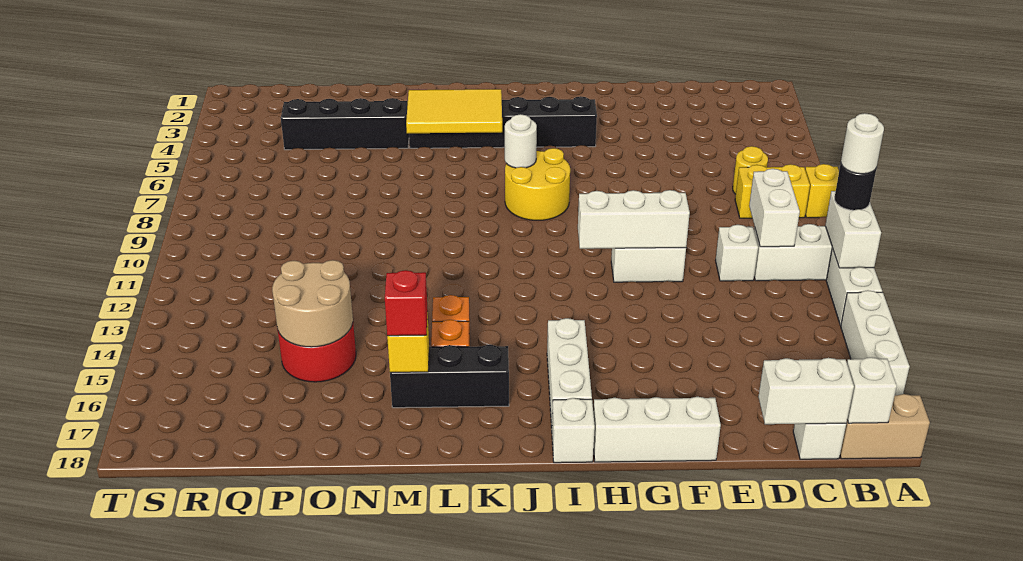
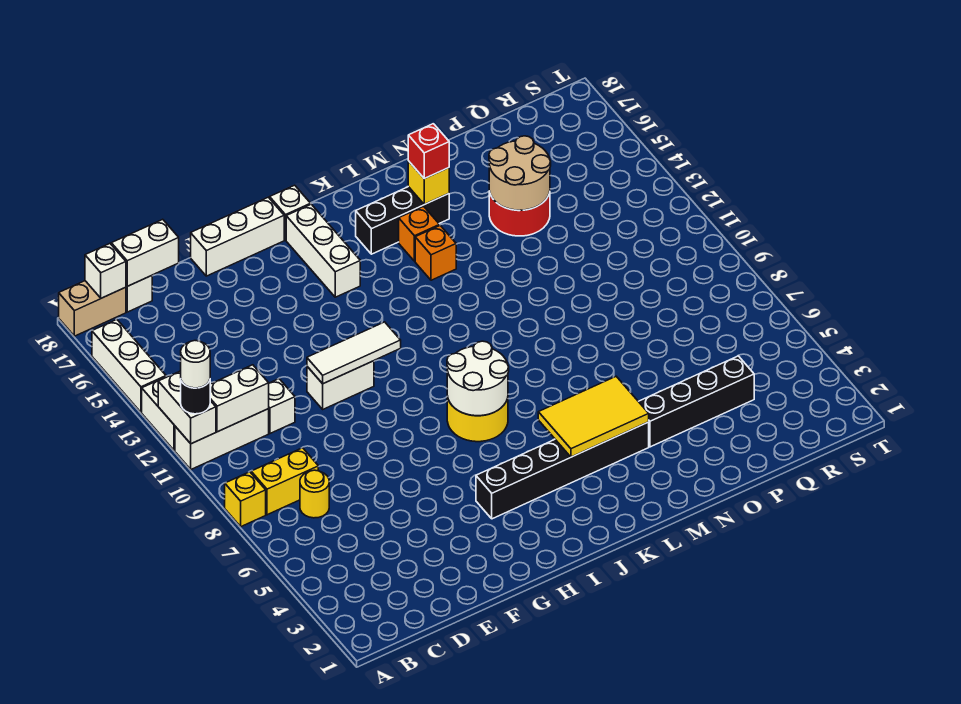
white brick C10:C11 level 2 -> white brick B11:C11 level 2
white brick F11:H11 level 2 -> white tile F11:H11 level 2
white round brick J7 level 2 -> white round brick I7:J8 level 2

